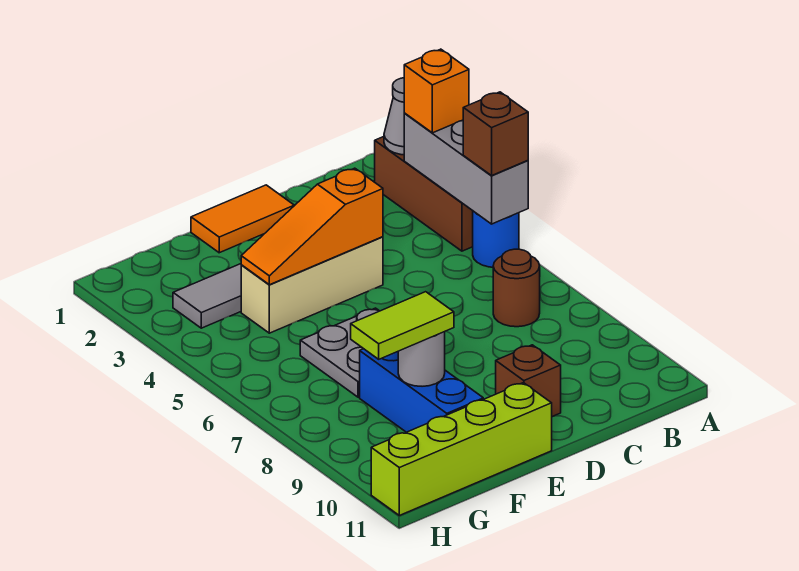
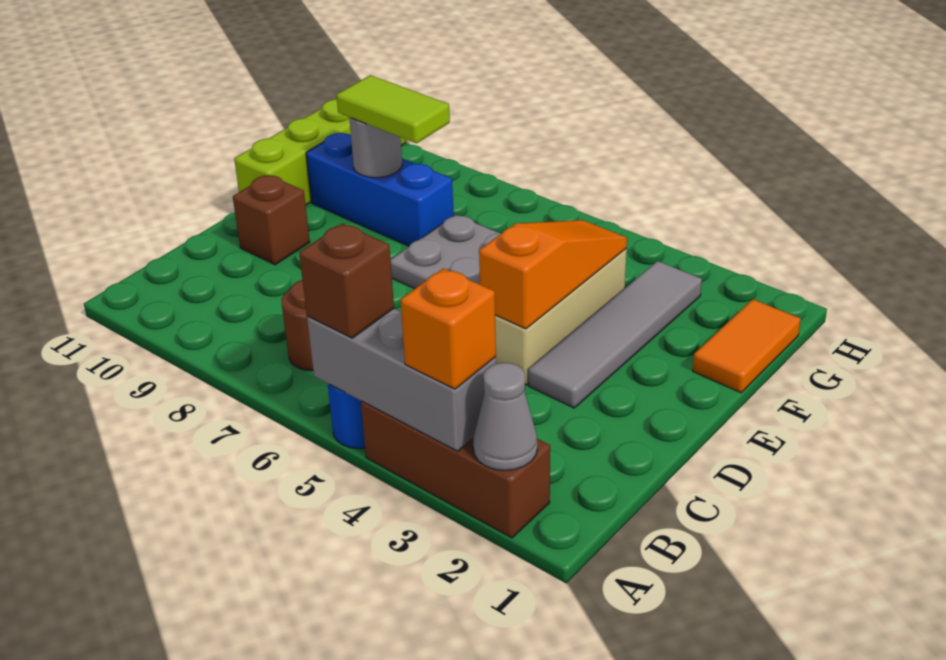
orange tile D1:E1 level 1 -> orange tile F1:G1 level 1
lime tile F9:G9 level 3 -> lime tile F8:F9 level 3

